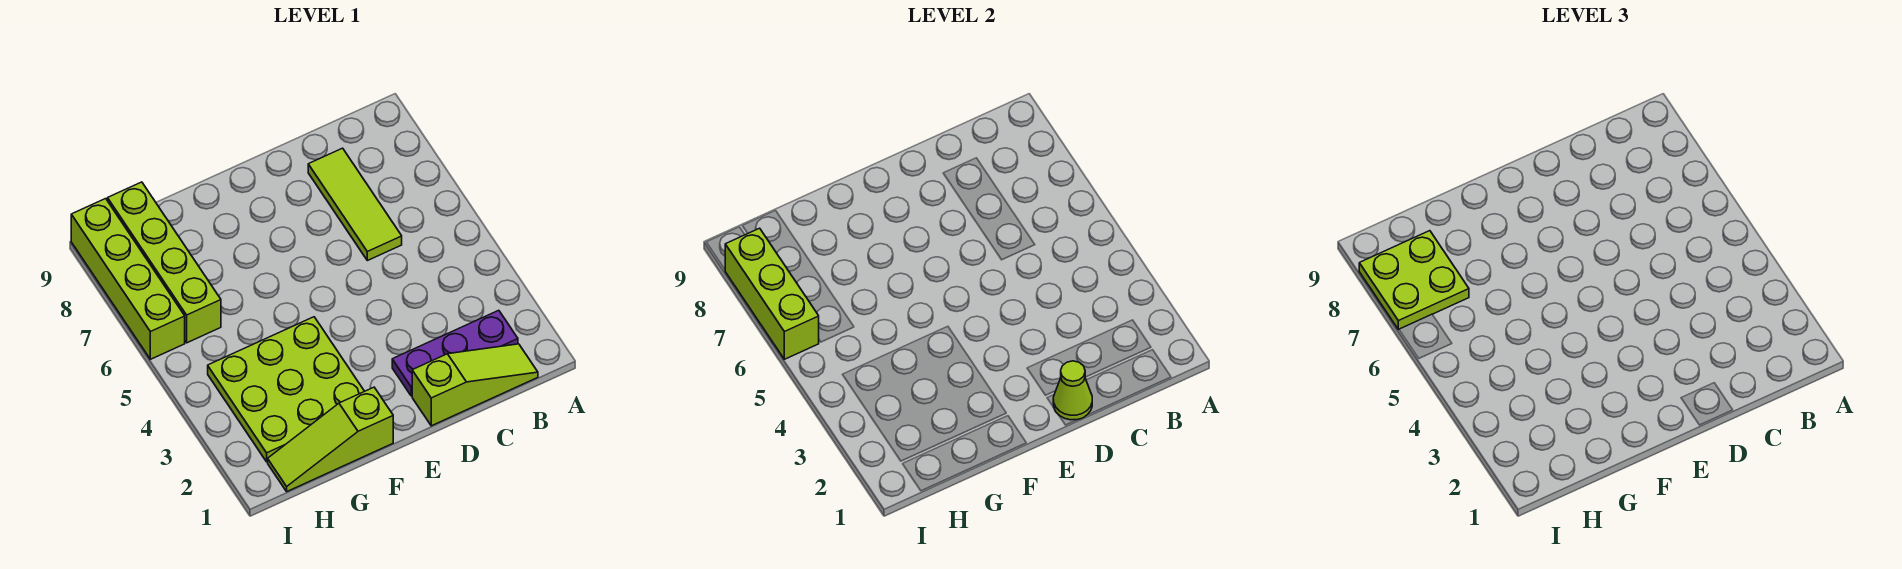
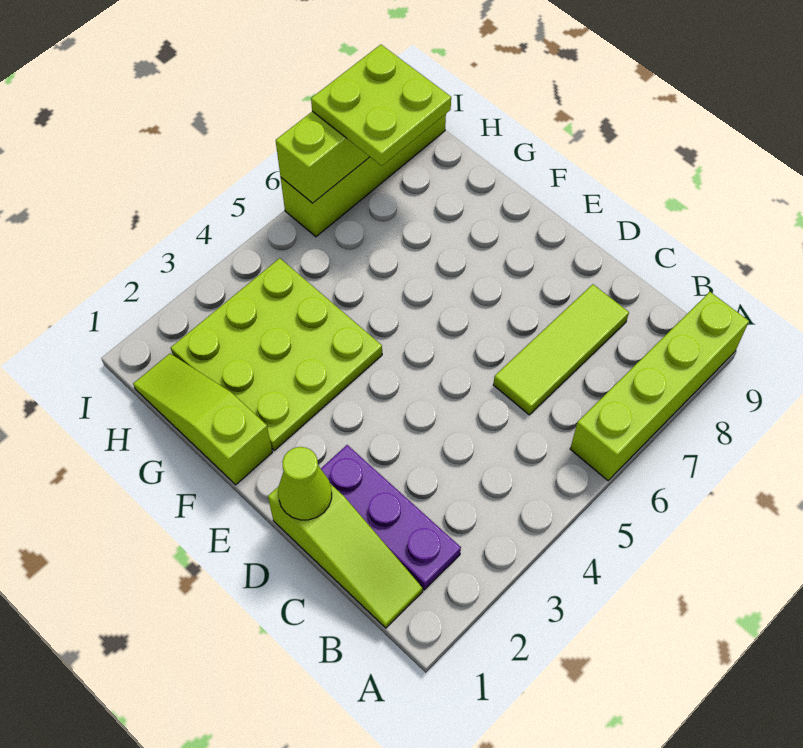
lime brick H6:H9 level 1 -> lime brick A6:A9 level 1

